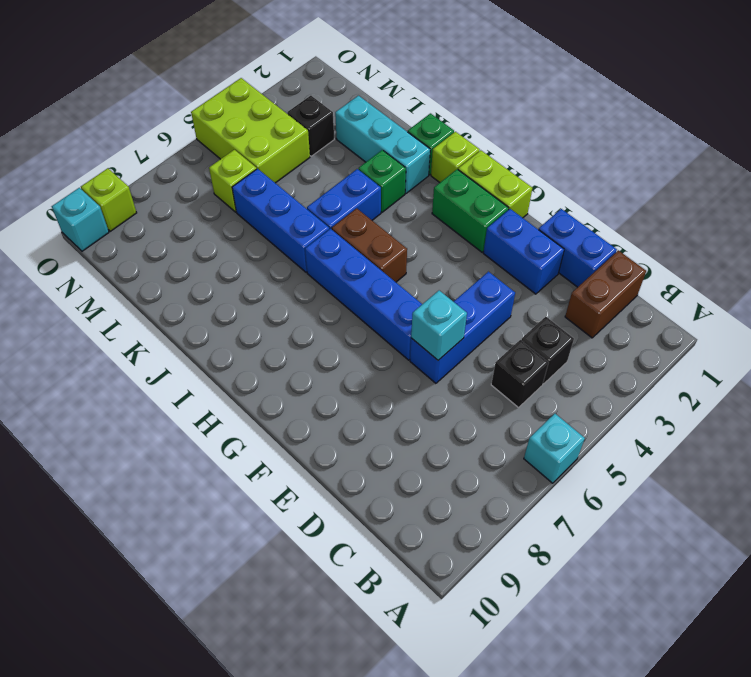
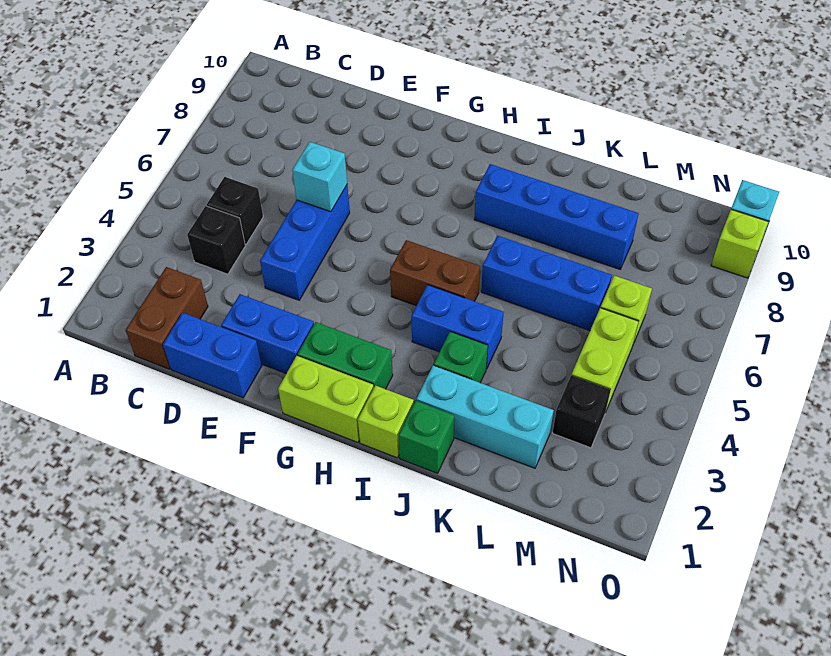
cyan brick A6 level 1 -> none
blue brick F6:I6 level 1 -> blue brick I8:L8 level 1
blue brick J4:J5 level 1 -> blue brick I4:J4 level 1
lime brick M4:O5 level 1 -> lime brick M4:M5 level 1

